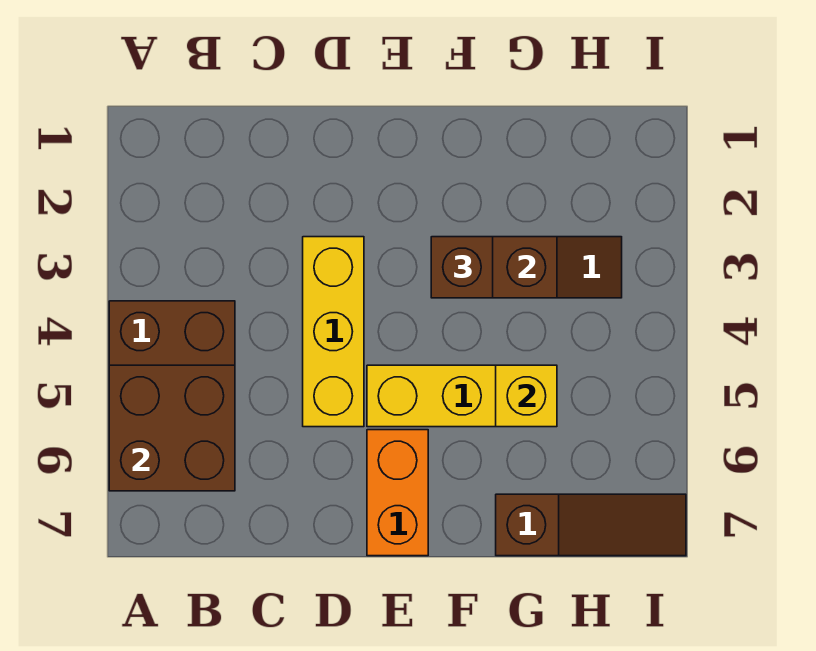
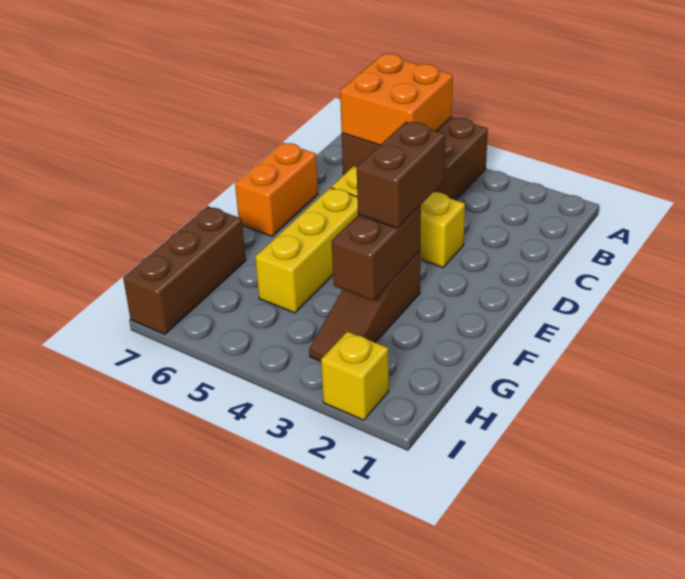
brown brick A5:B6 level 2 -> orange brick A5:B6 level 2
orange brick E6:E7 level 1 -> orange brick D7:E7 level 1
brown brick F3 level 3 -> brown brick E3:F3 level 3
yellow brick G5 level 2 -> yellow brick I2 level 1
brown slope G7:I7 level 1 top G -> brown brick G7:I7 level 1

